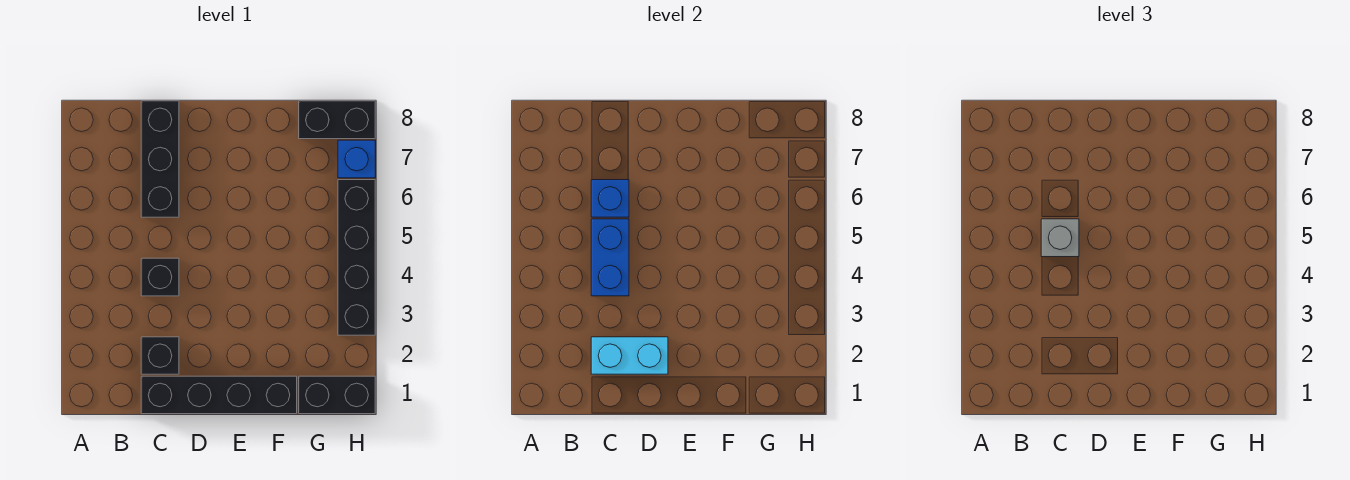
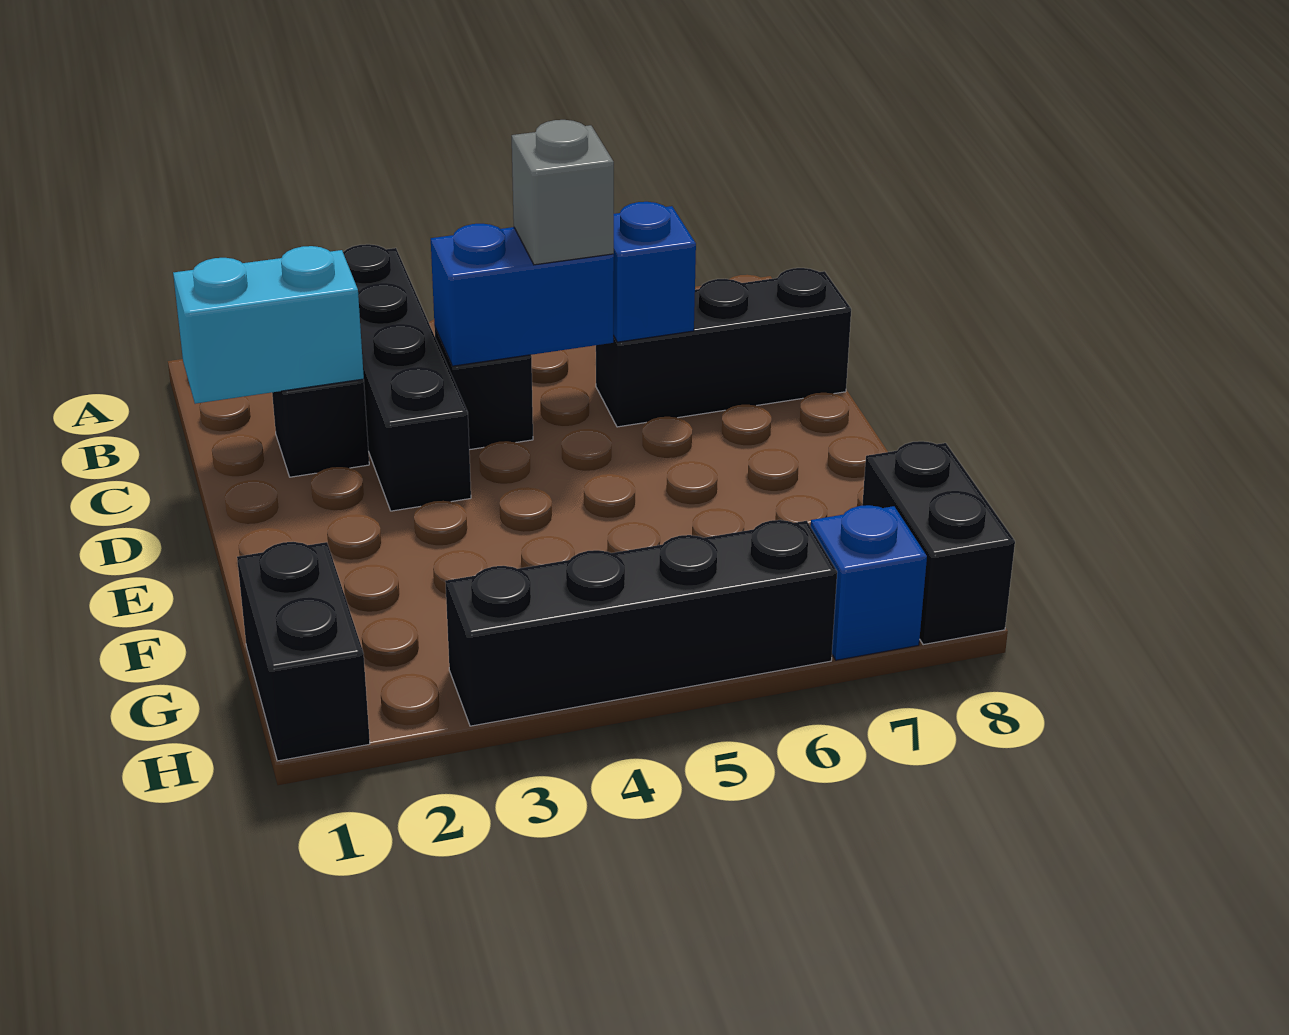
black brick C1:F1 level 1 -> black brick A3:D3 level 1
cyan brick C2:D2 level 2 -> cyan brick C1:C2 level 2

